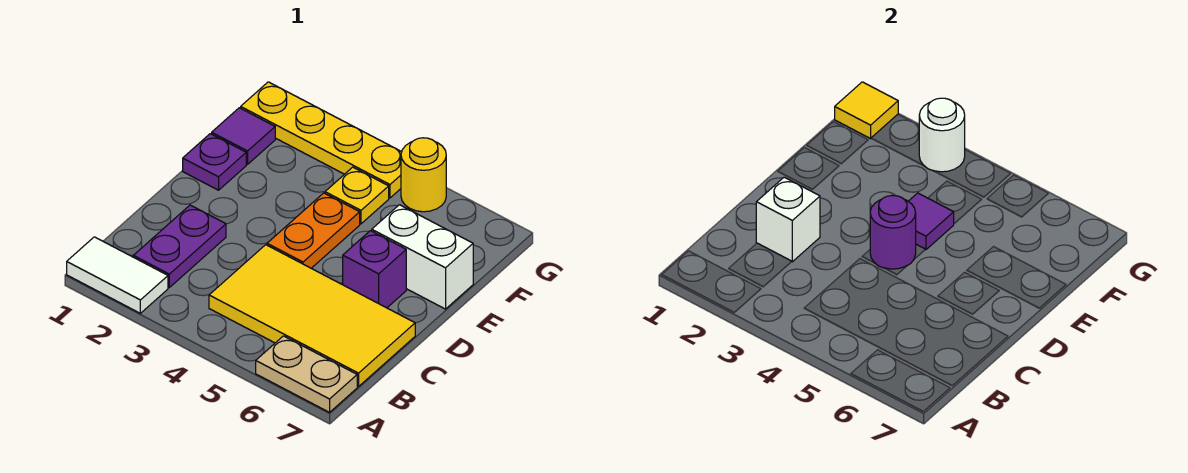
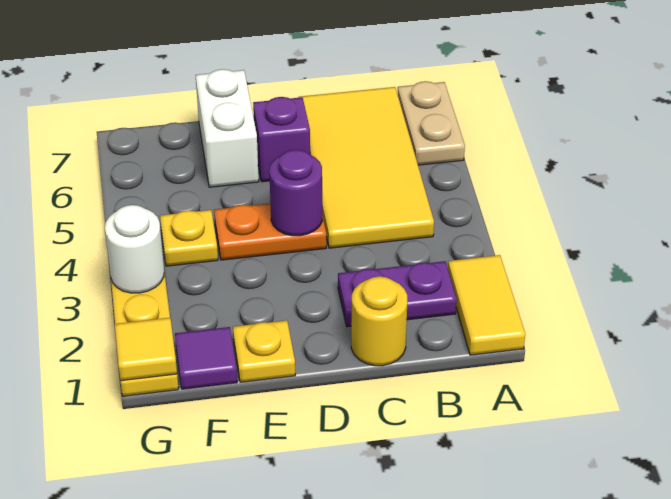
white tile A1:A2 level 1 -> yellow tile A1:A2 level 1
white brick C2 level 2 -> none
purple plate E1 level 1 -> yellow plate E1 level 1
purple tile E4 level 2 -> none
yellow round brick G5 level 1 -> yellow round brick C1 level 1

